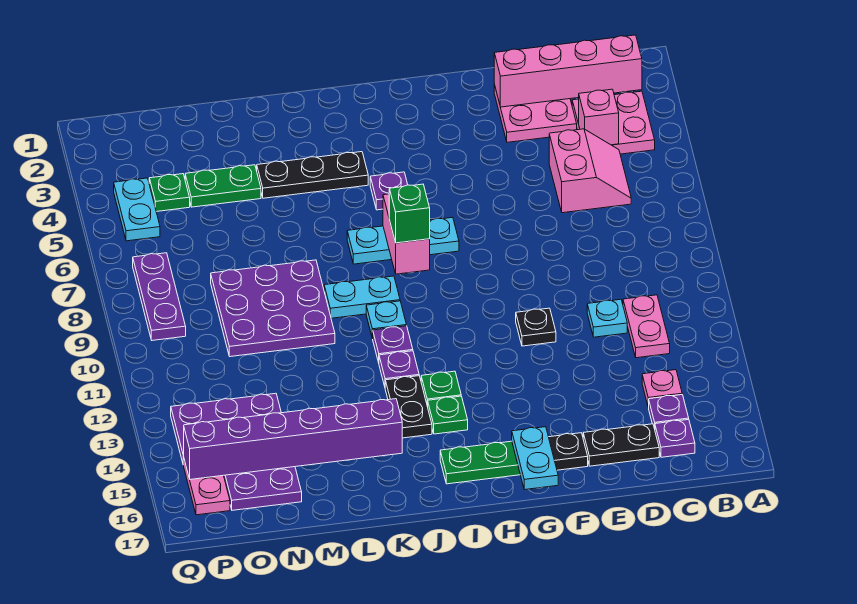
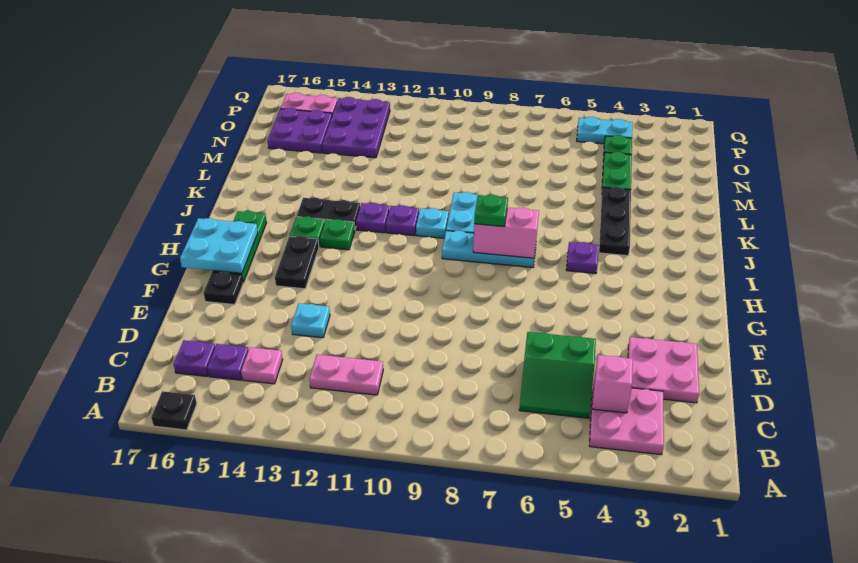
pink brick B2:E2 level 2 -> none
pink slope C5:D6 level 1 top D -> green slope C5:D6 level 1 top D
cyan plate D11 level 1 -> cyan plate E13 level 1
black plate D16:E16 level 1 -> black plate G14:H14 level 1
black plate F11 level 1 -> black plate A16 level 1
cyan plate G16:G17 level 2 -> cyan plate G16:H17 level 2
cyan plate H7:J7 level 1 -> cyan plate I7:I9 level 1
green brick I8 level 3 -> green plate I8 level 3
purple brick K15:P15 level 2 -> none
purple plate L8:N10 level 1 -> none
purple plate P7:P9 level 1 -> none

